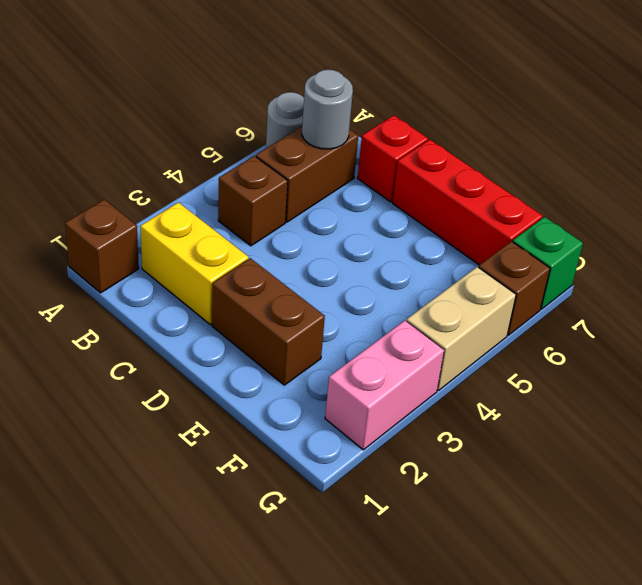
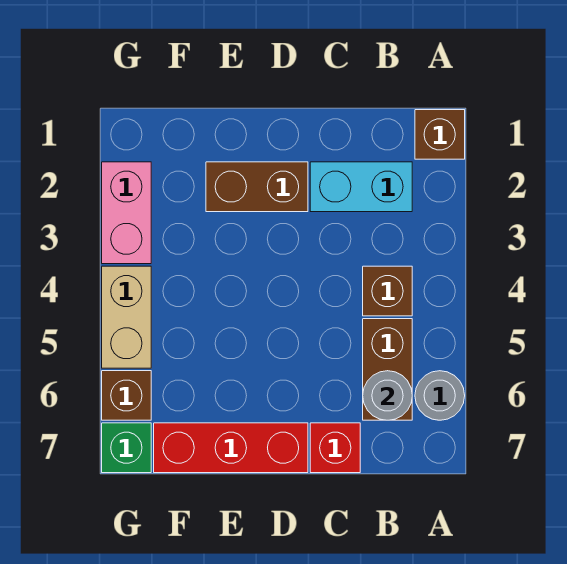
yellow brick B2:C2 level 1 -> cyan brick B2:C2 level 1

